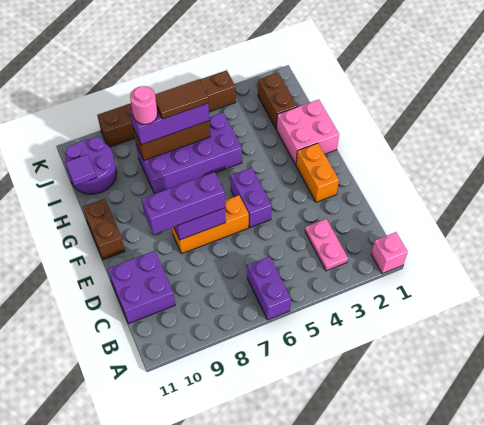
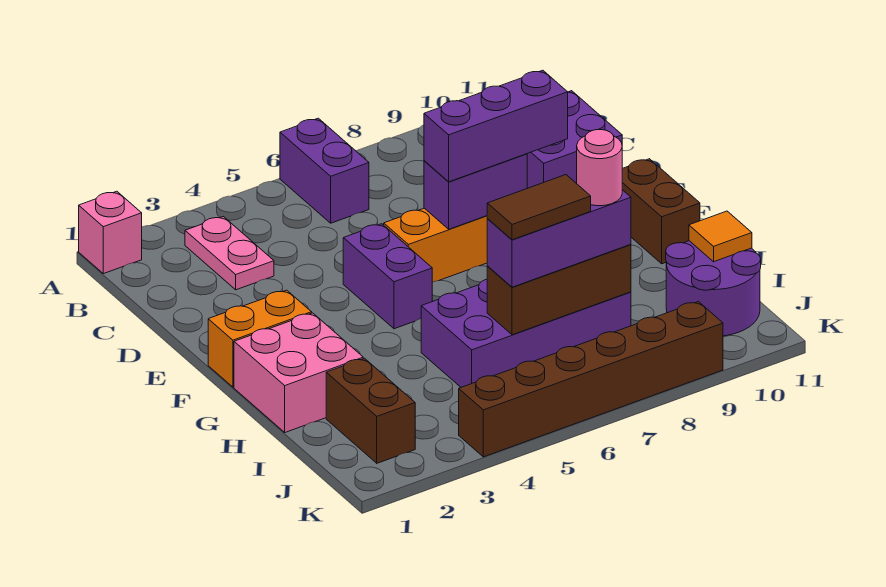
orange brick E2:F2 level 1 -> orange brick F1:F2 level 1
purple tile I11 level 2 -> orange tile I11 level 2

